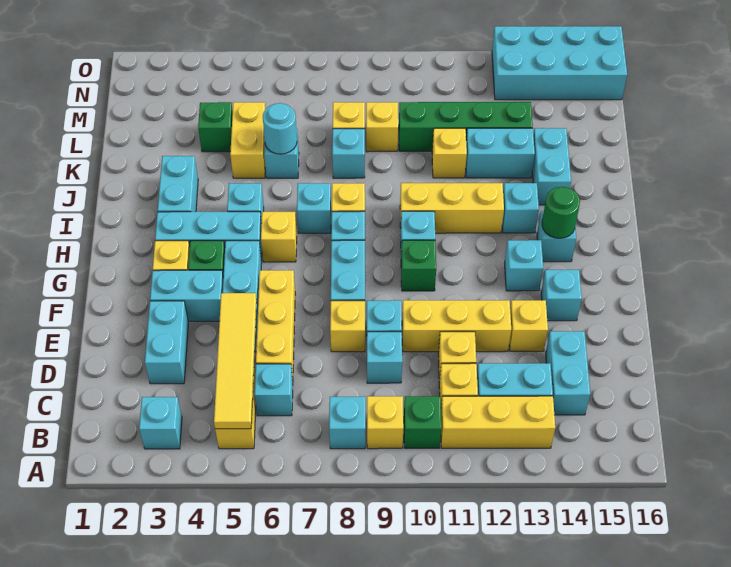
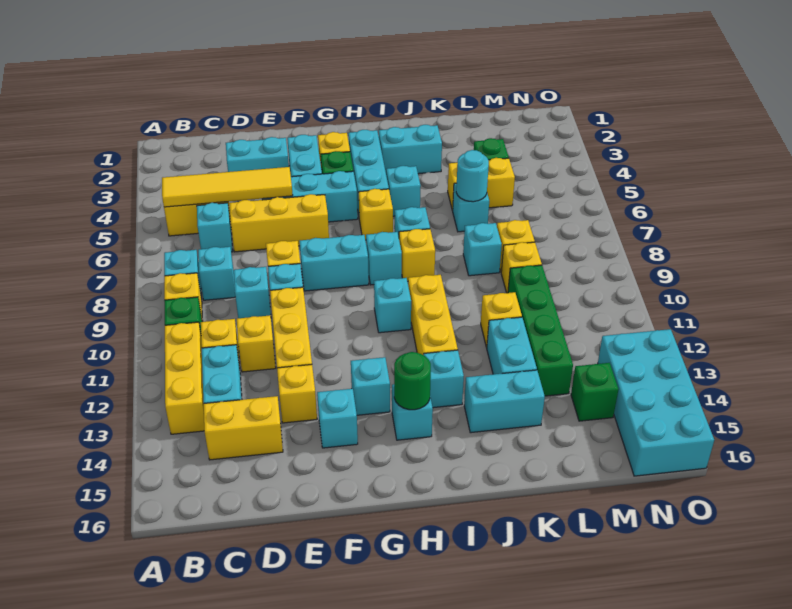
cyan brick B3 level 1 -> cyan brick C8 level 1
cyan brick C14:D14 level 1 -> yellow brick C14:D14 level 1
green brick G10 level 1 -> green brick M14 level 1

